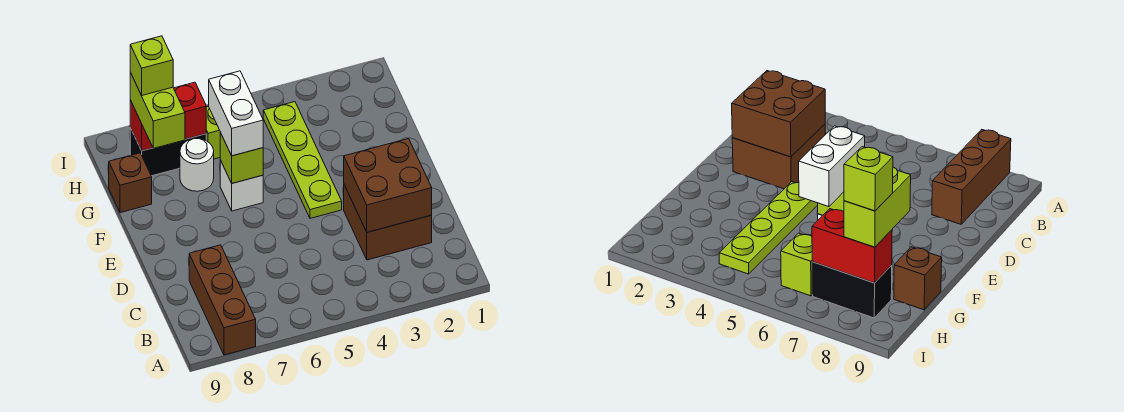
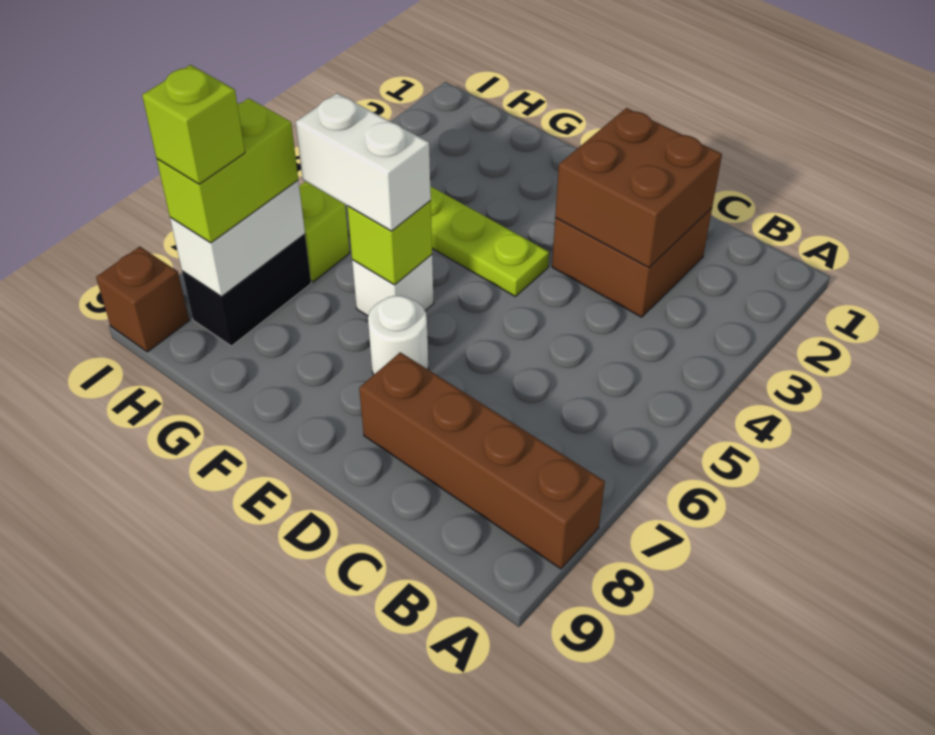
brown brick A8:C8 level 1 -> brown brick A8:D8 level 1
white round brick G7 level 1 -> white round brick E7 level 1
lime brick G8:H8 level 3 -> lime brick H7:H8 level 3
brown brick G9 level 1 -> brown brick I9 level 1
red brick H7:H8 level 2 -> white brick H7:H8 level 2

